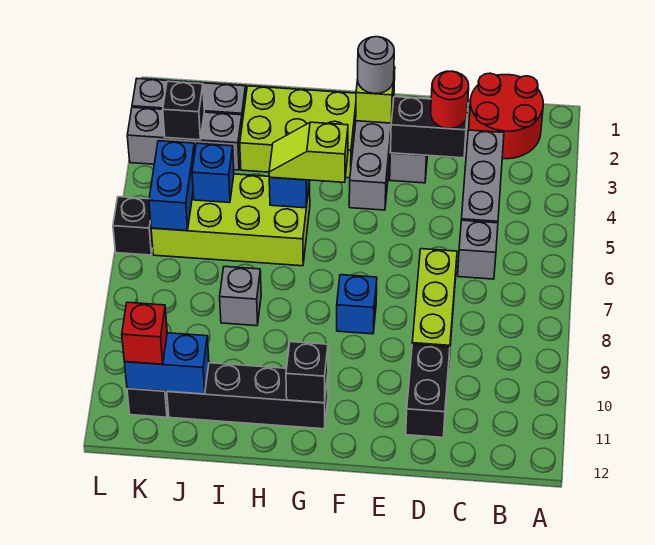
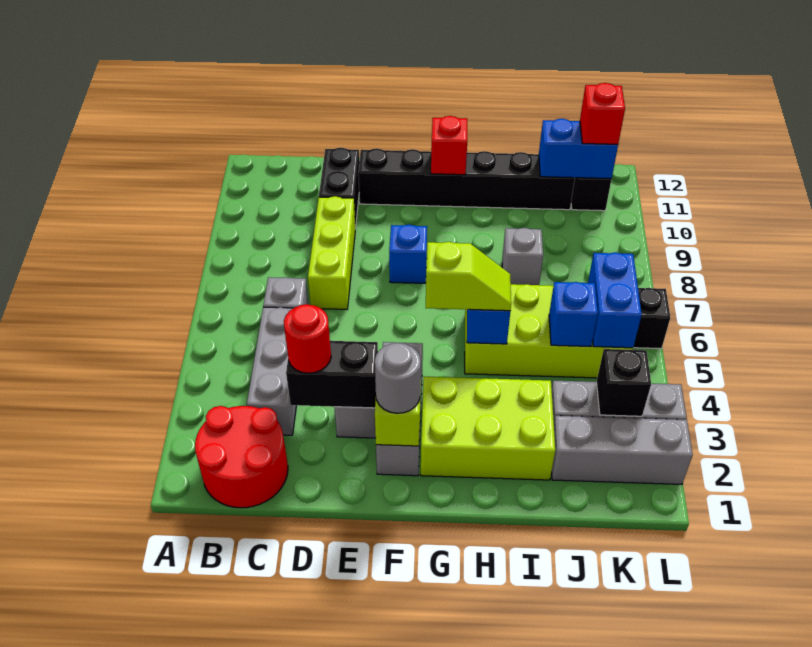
black brick G11:J11 level 1 -> black brick E11:J11 level 1
black brick G11 level 2 -> red brick G11 level 2

